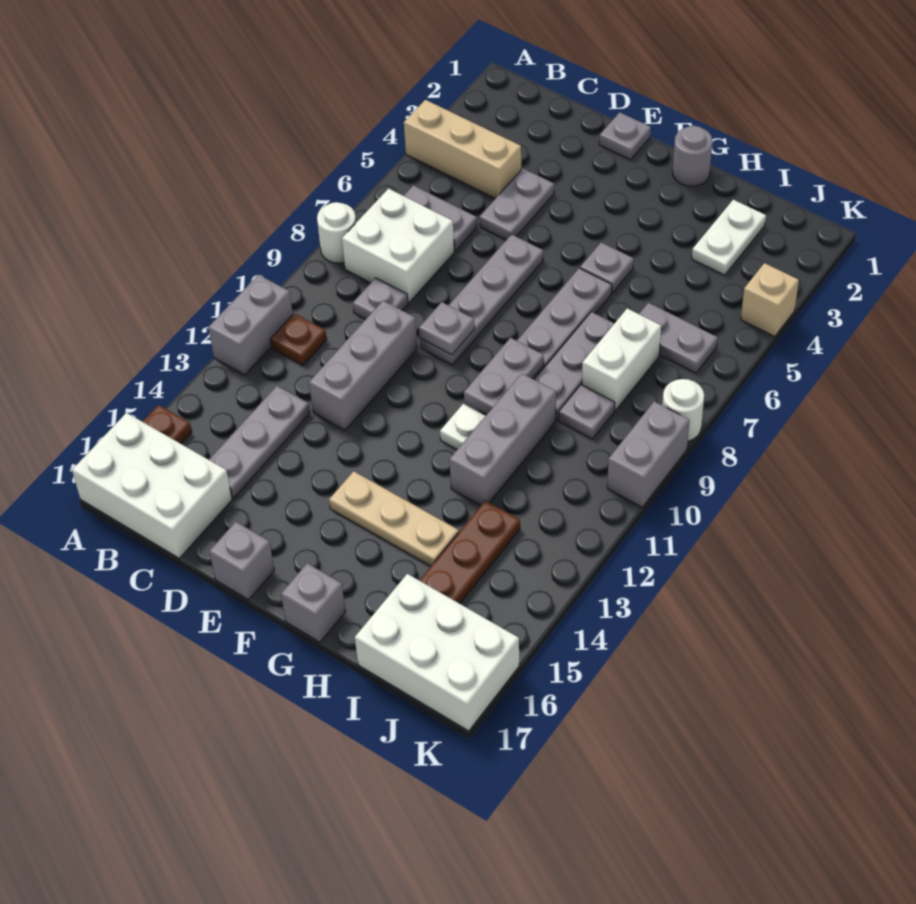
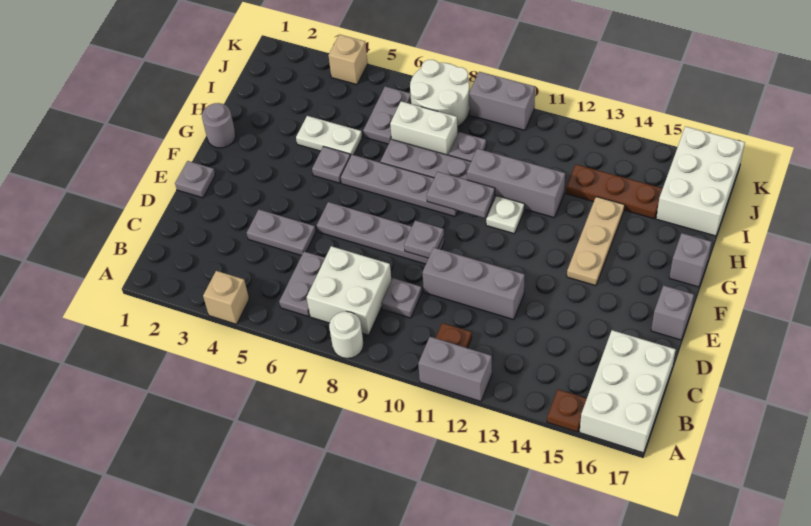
tan brick A4:C4 level 1 -> tan brick A4 level 1
grey plate C13:C15 level 1 -> none
white plate I2:I3 level 1 -> white plate H4:H5 level 1
white round brick K8 level 1 -> white round brick J7:K8 level 1

